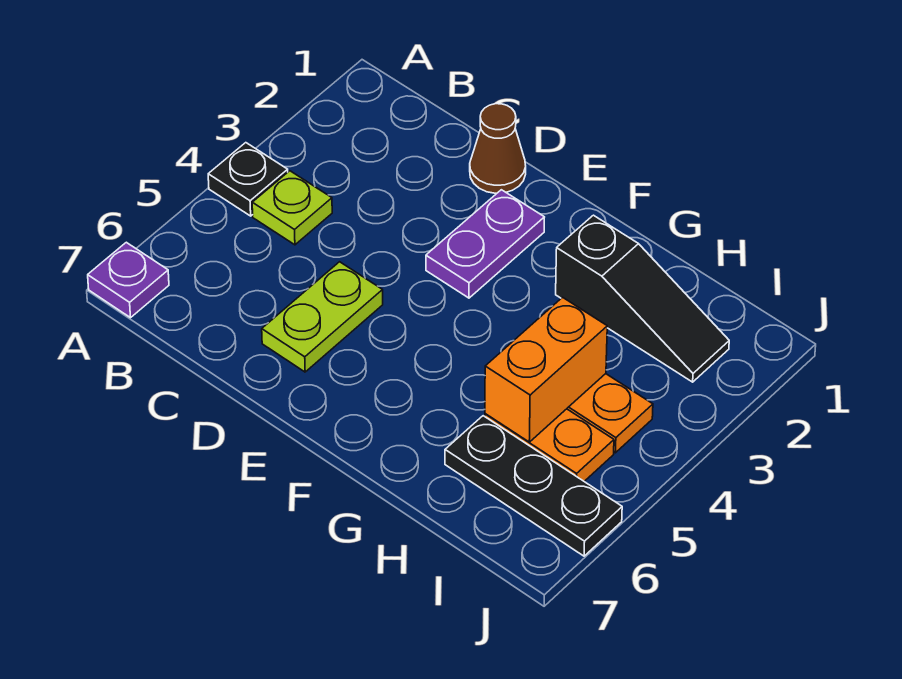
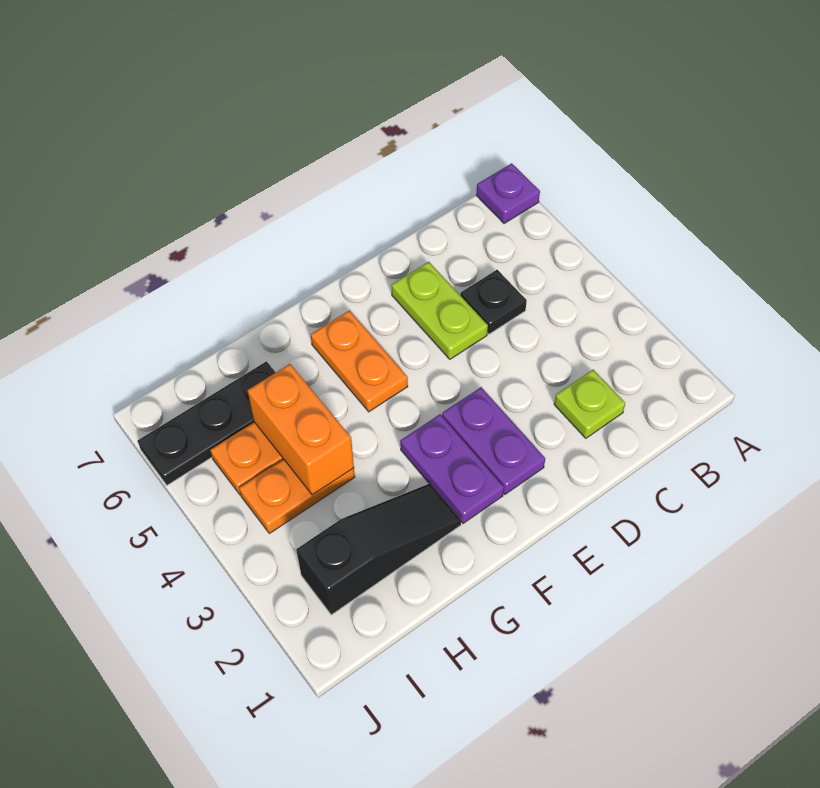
black plate A4 level 1 -> black plate C5 level 1
lime plate B4 level 1 -> lime plate C2 level 1
brown cone D1 level 1 -> none
none -> purple plate F2:F3 level 1
none -> orange plate F5:F6 level 1
black slope G2:I2 level 1 top G -> black slope G2:I2 level 1 top I

